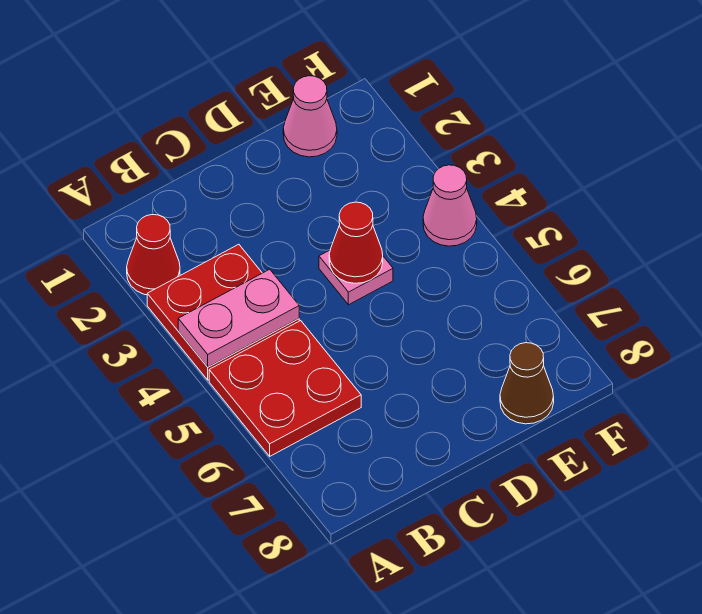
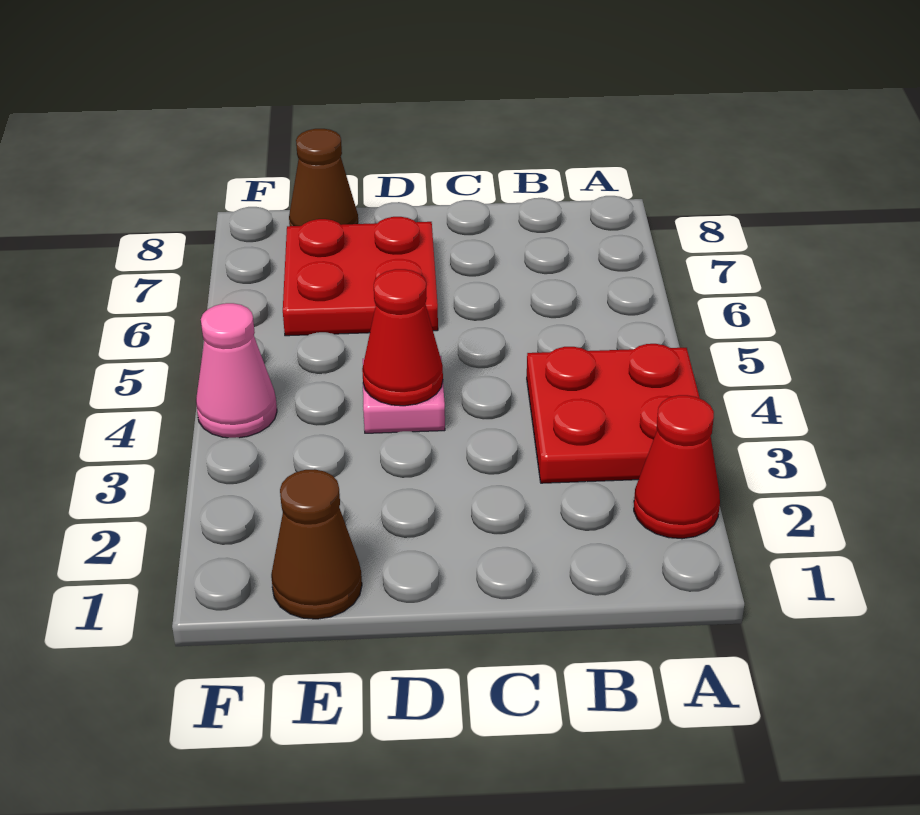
pink plate A4:B4 level 2 -> none
red plate A5:B6 level 1 -> red plate D6:E7 level 1
pink cone E1 level 1 -> brown cone E1 level 1

